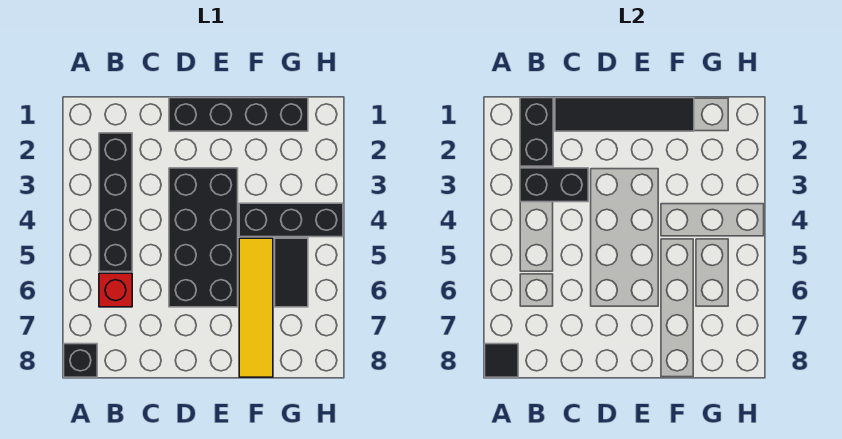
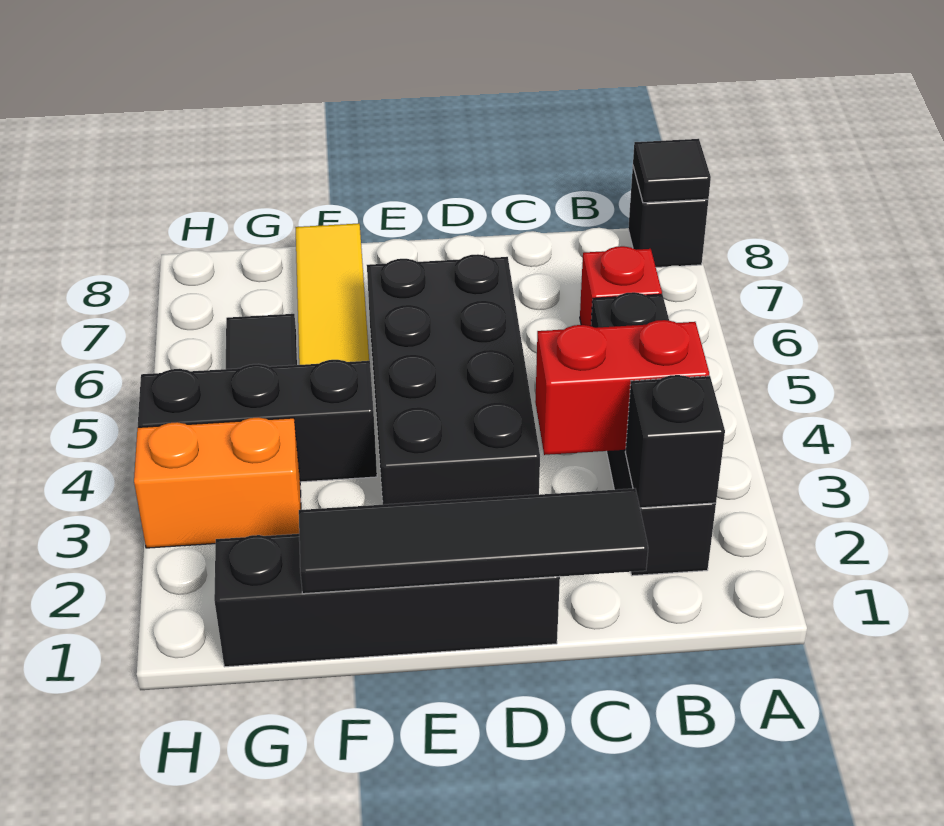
black brick B1:B2 level 2 -> black brick B2 level 2
black brick B3:C3 level 2 -> red brick B3:C3 level 2
none -> orange brick G3:H3 level 1

